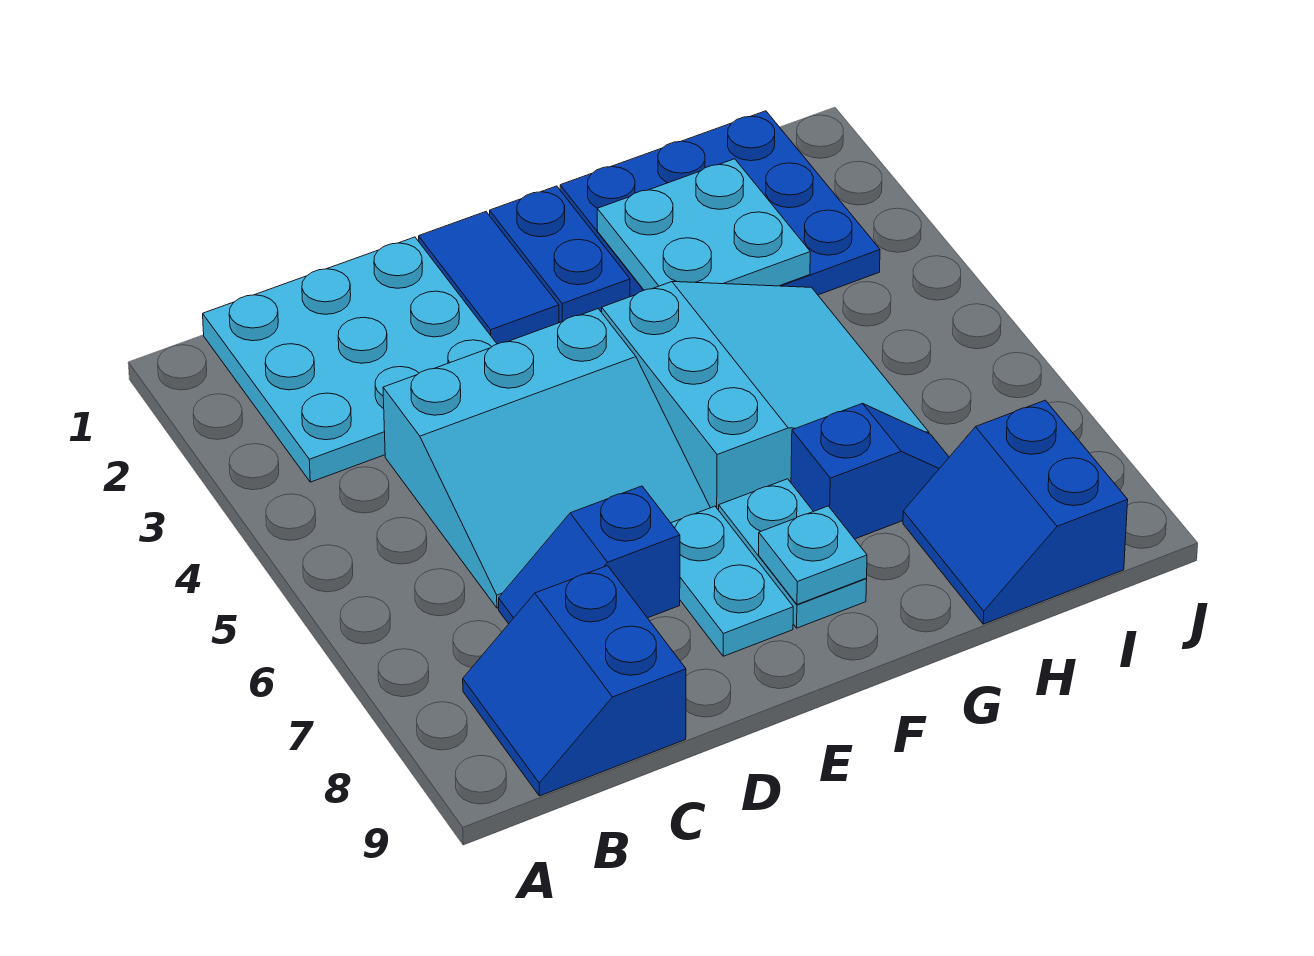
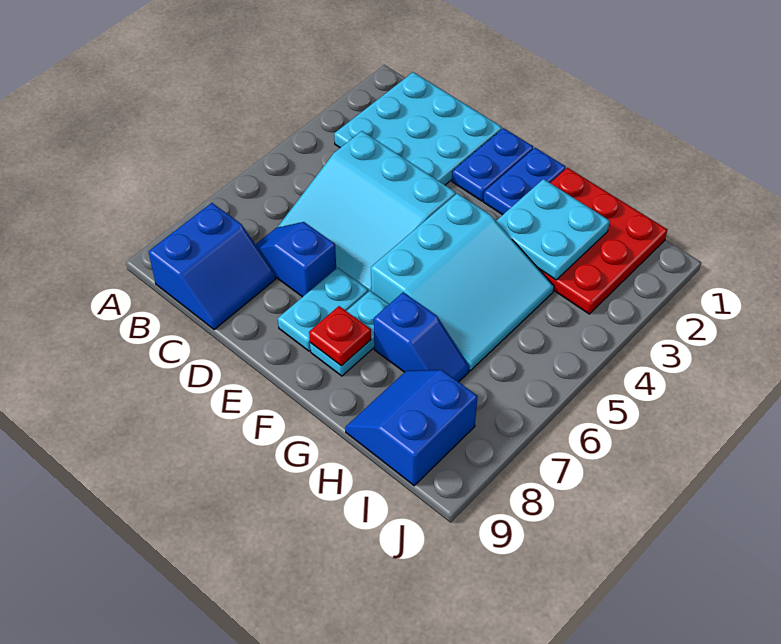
blue slope B8:C9 level 1 top C -> blue slope B8:C9 level 1 top B
blue tile E1:E2 level 1 -> blue plate E1:E2 level 1
cyan plate F8 level 2 -> red plate F8 level 2
blue plate G1:I3 level 1 -> red plate G1:I3 level 1

